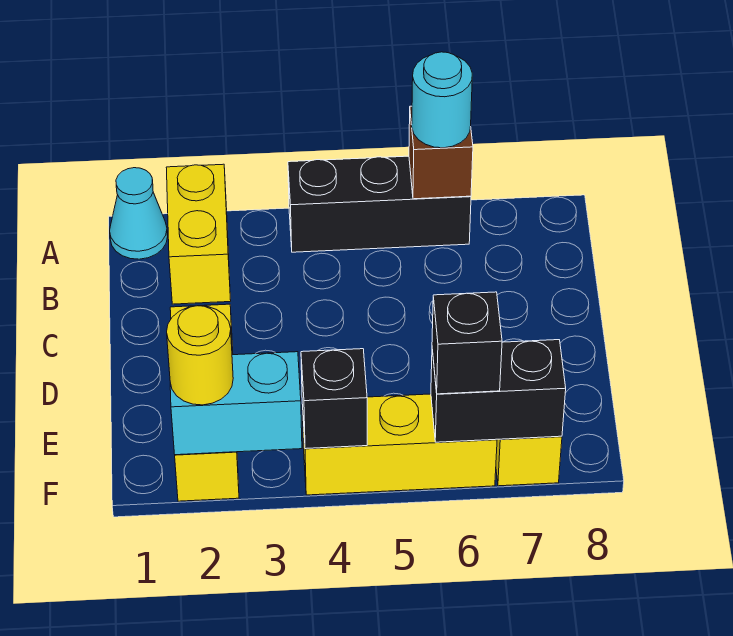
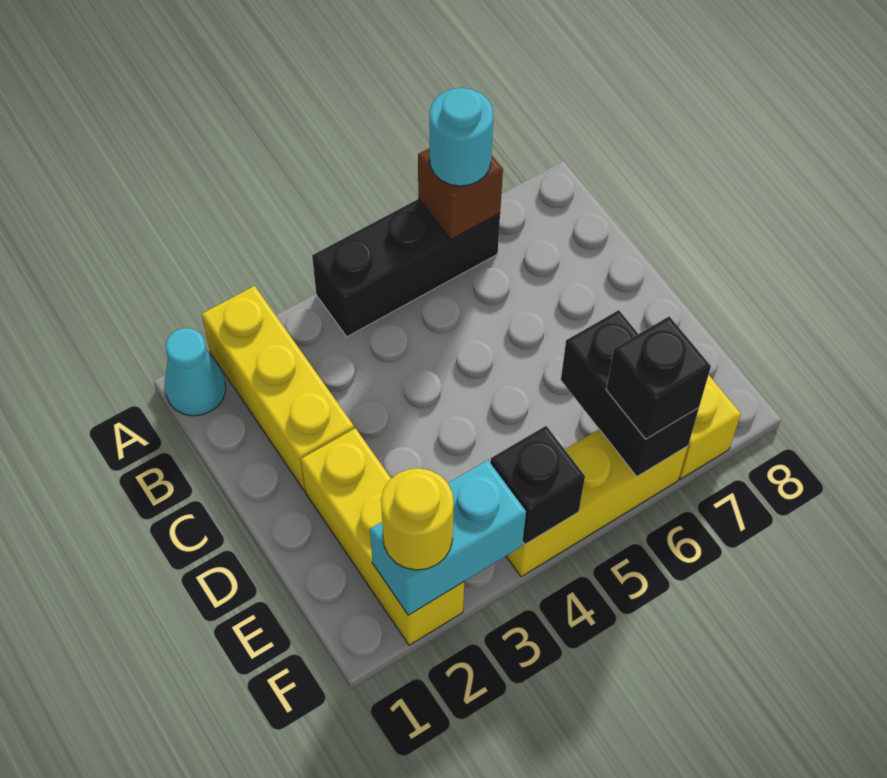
yellow brick A2:B2 level 1 -> yellow brick A2:C2 level 1
black brick F6:F7 level 2 -> black brick E6:F6 level 2

